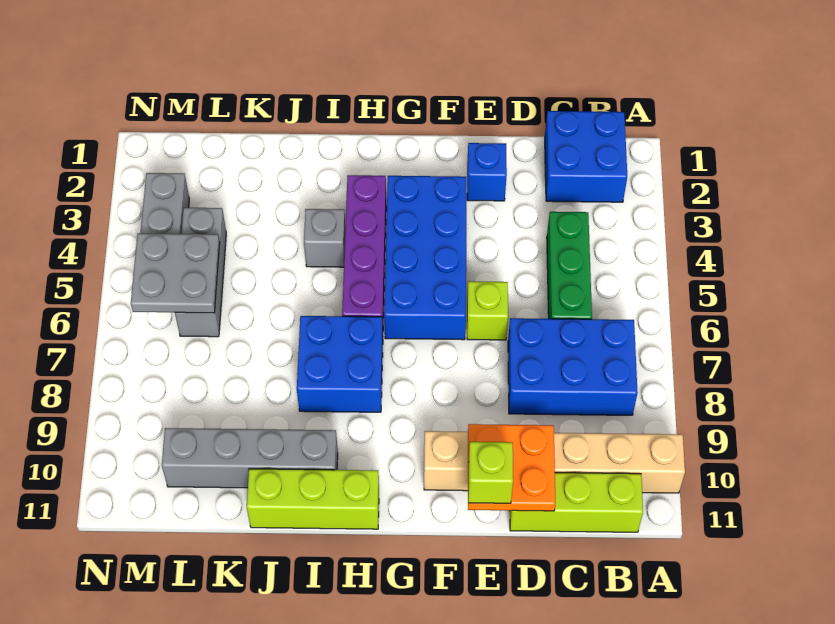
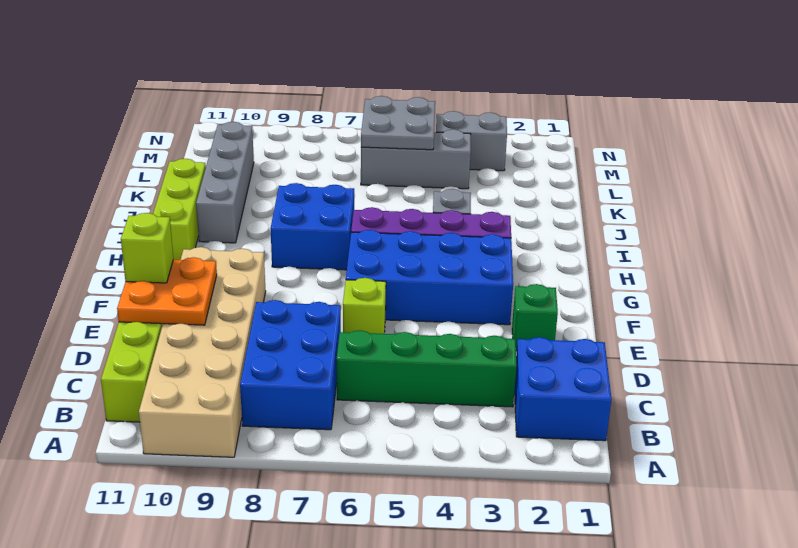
tan brick A10:F10 level 1 -> tan brick A9:F10 level 1
green brick C4:C6 level 1 -> green brick C3:C6 level 1
blue brick E2 level 1 -> green brick E2 level 1

